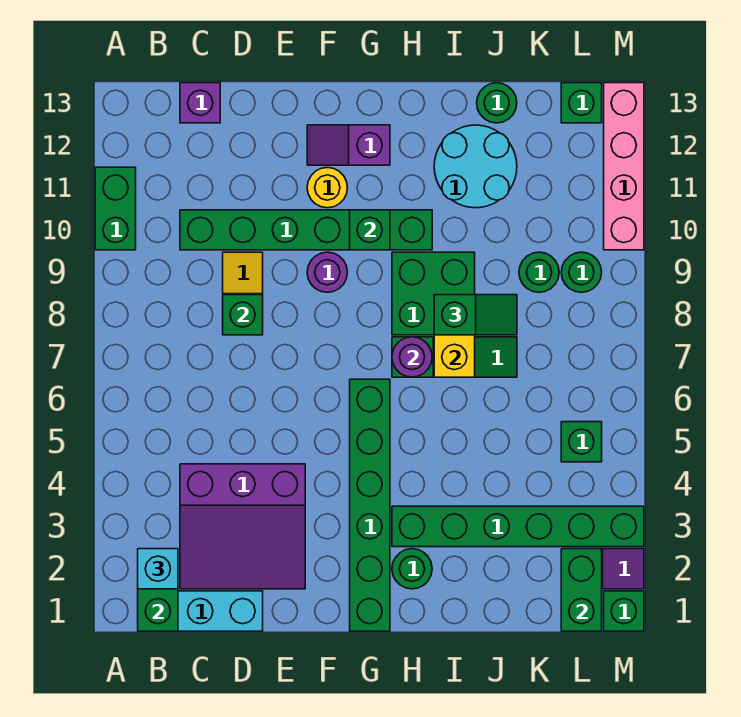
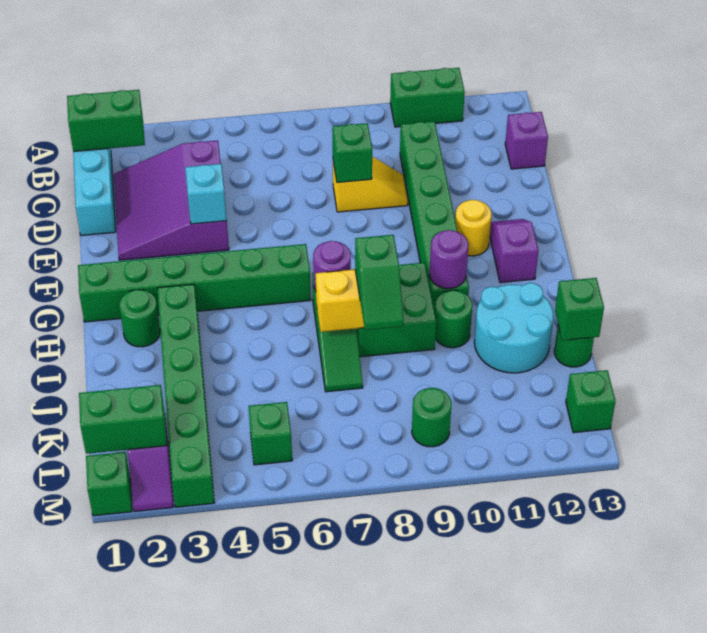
cyan brick B2 level 3 -> cyan brick E4 level 2
purple round brick F9 level 1 -> purple round brick H10 level 2
green brick G10 level 2 -> green brick J13 level 2
green round brick K9 level 1 -> green round brick I10 level 1
pink brick M10:M13 level 1 -> none

